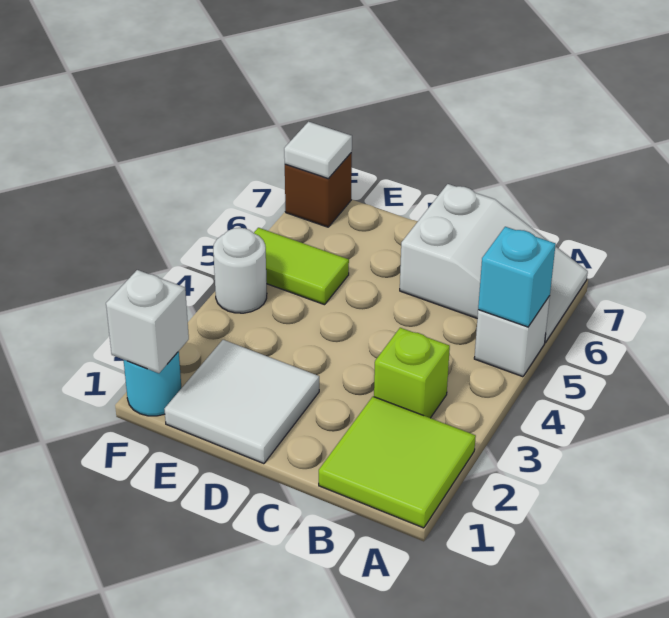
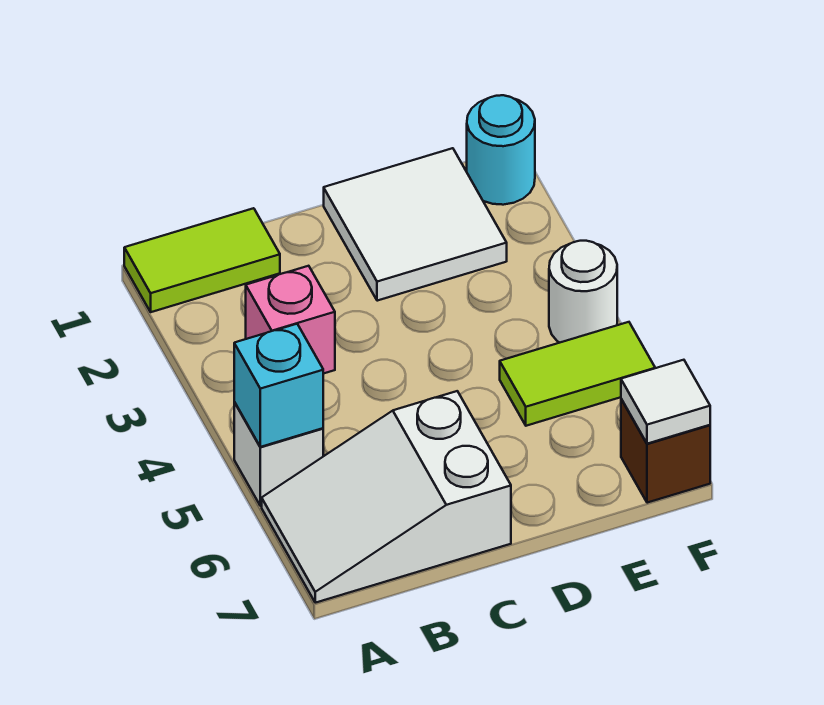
lime tile A1:B2 level 1 -> lime tile A1:B1 level 1
lime brick B3 level 1 -> pink brick B3 level 1
white brick F1 level 2 -> none

